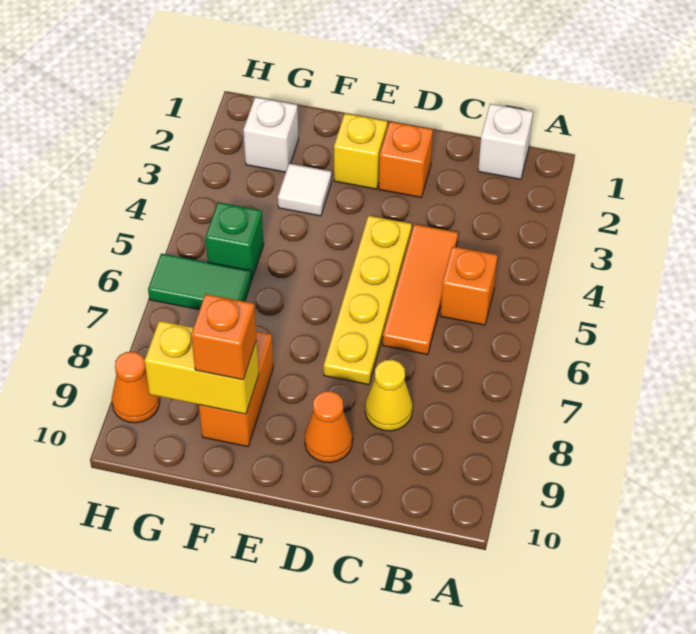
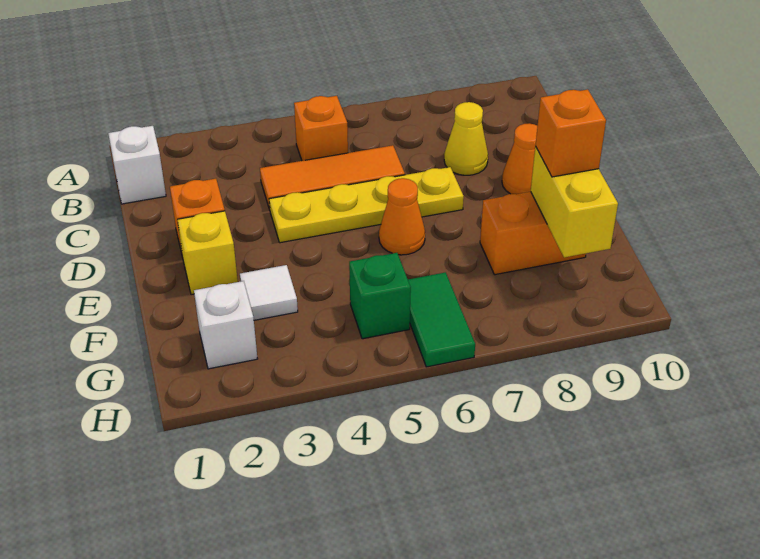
orange cone H9 level 1 -> orange cone E6 level 1

